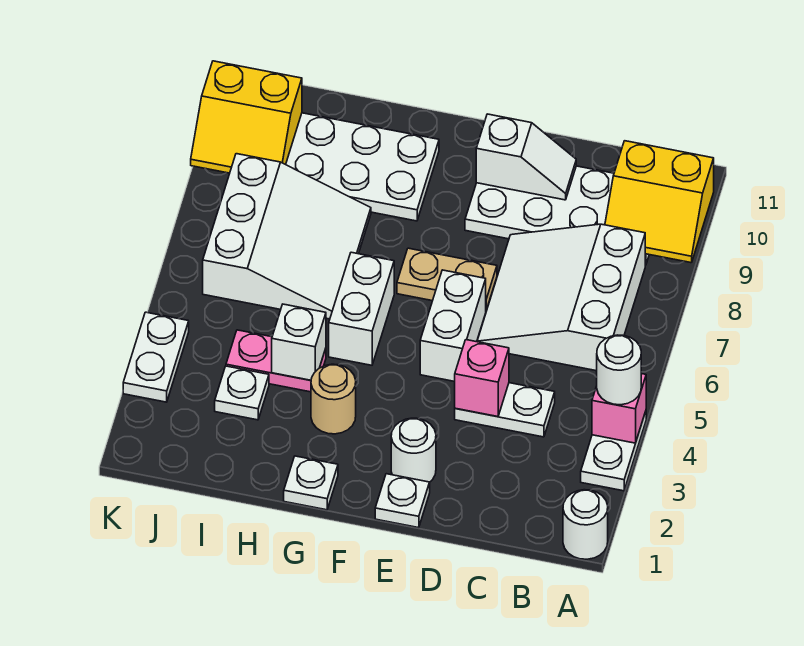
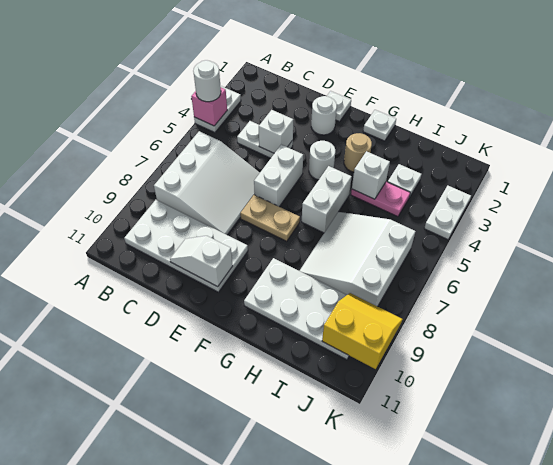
white round brick A1 level 1 -> white round brick F4 level 1
yellow slope A9:B10 level 2 top 10 -> none
pink brick D4 level 2 -> white brick D4 level 2

